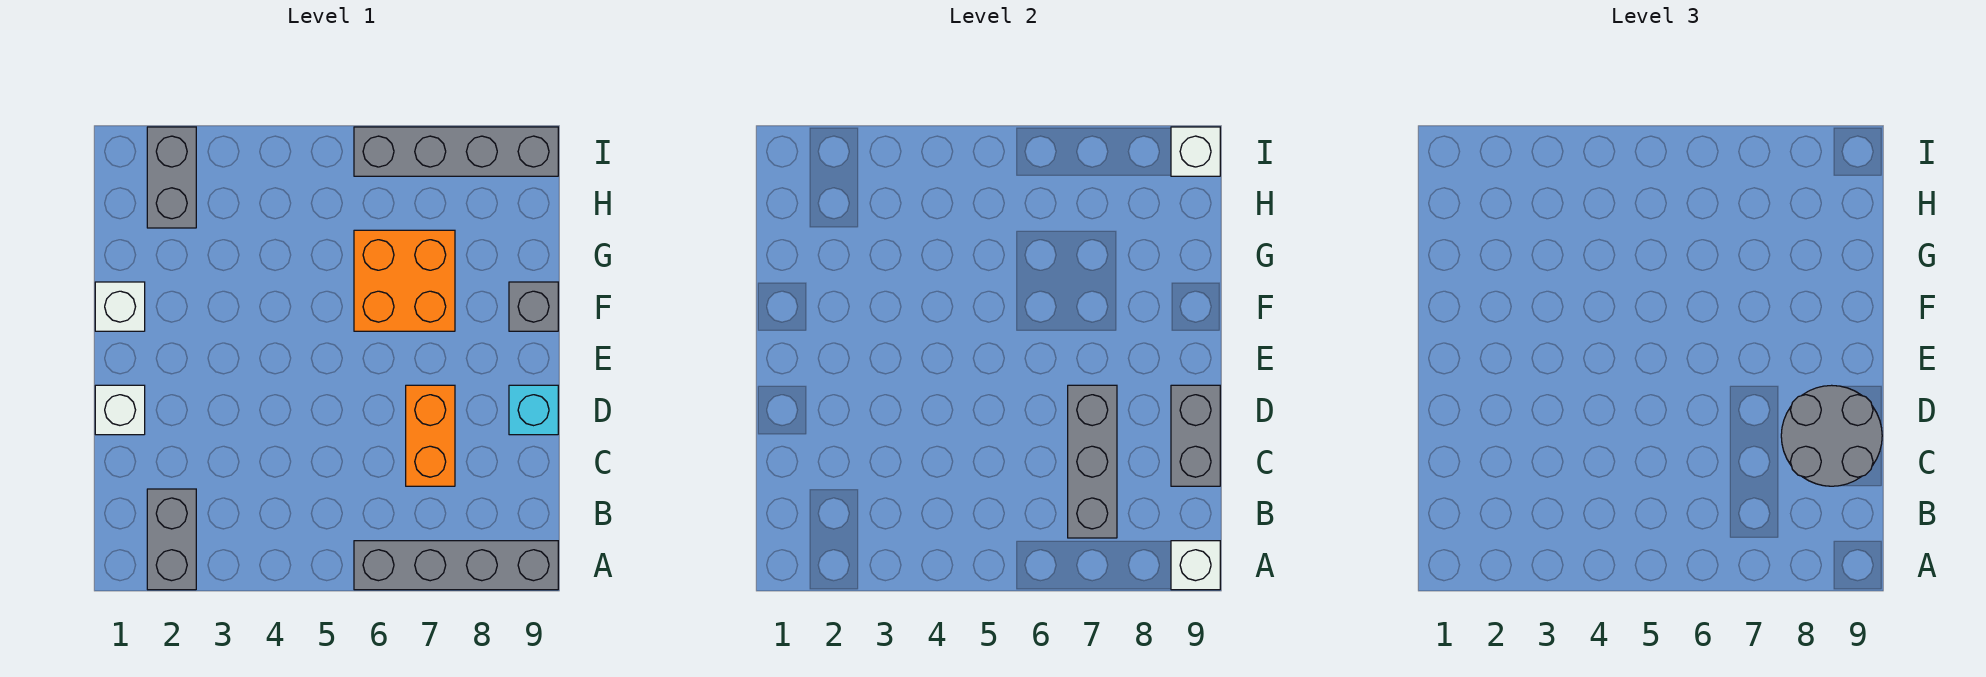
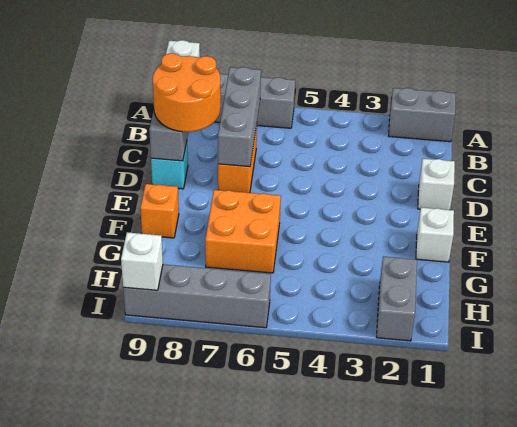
grey brick A2:B2 level 1 -> grey brick A1:A2 level 1
grey round brick C8:D9 level 3 -> orange round brick C8:D9 level 3
grey brick F9 level 1 -> orange brick F9 level 1

